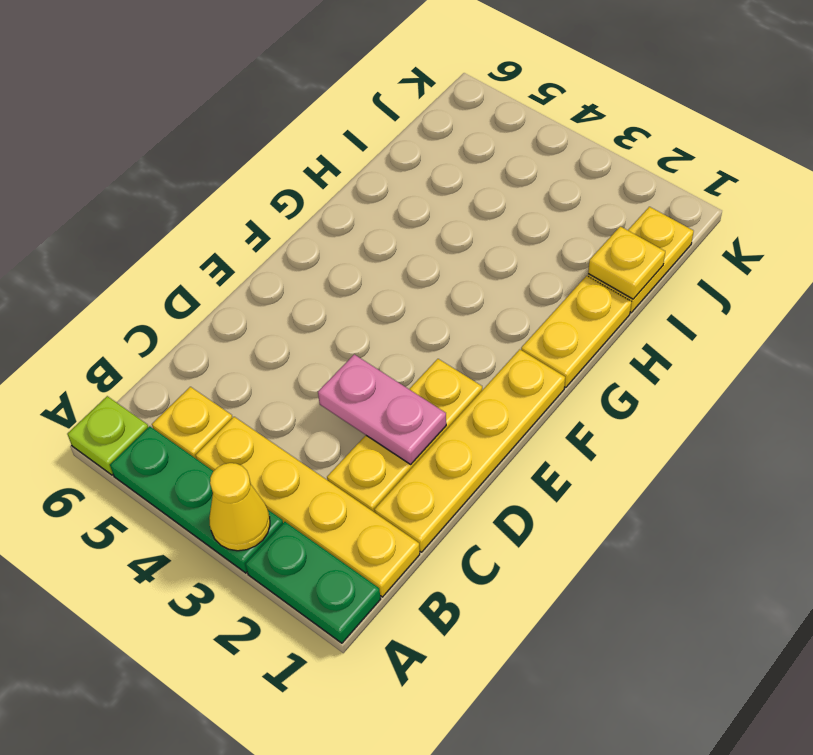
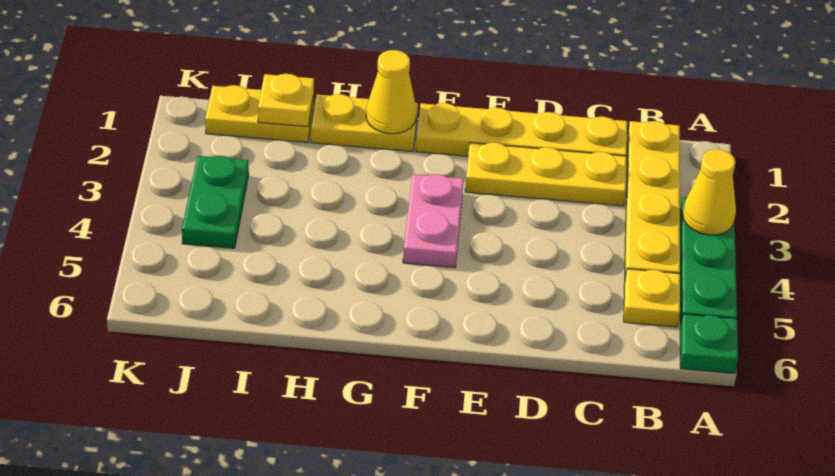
green plate A1:A2 level 1 -> green plate J3:J4 level 1
lime plate A6 level 1 -> green plate A6 level 1
pink plate D2:D3 level 2 -> pink plate F3:F4 level 1
none -> yellow cone G1 level 2

